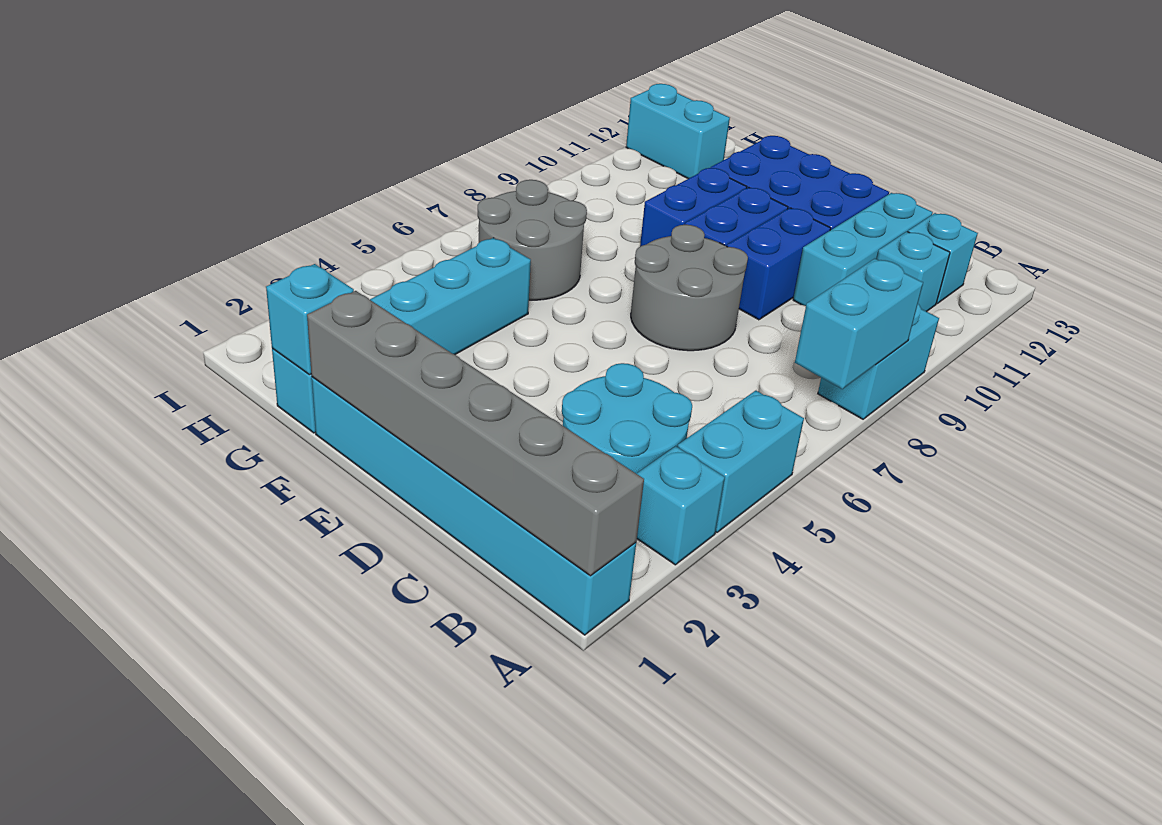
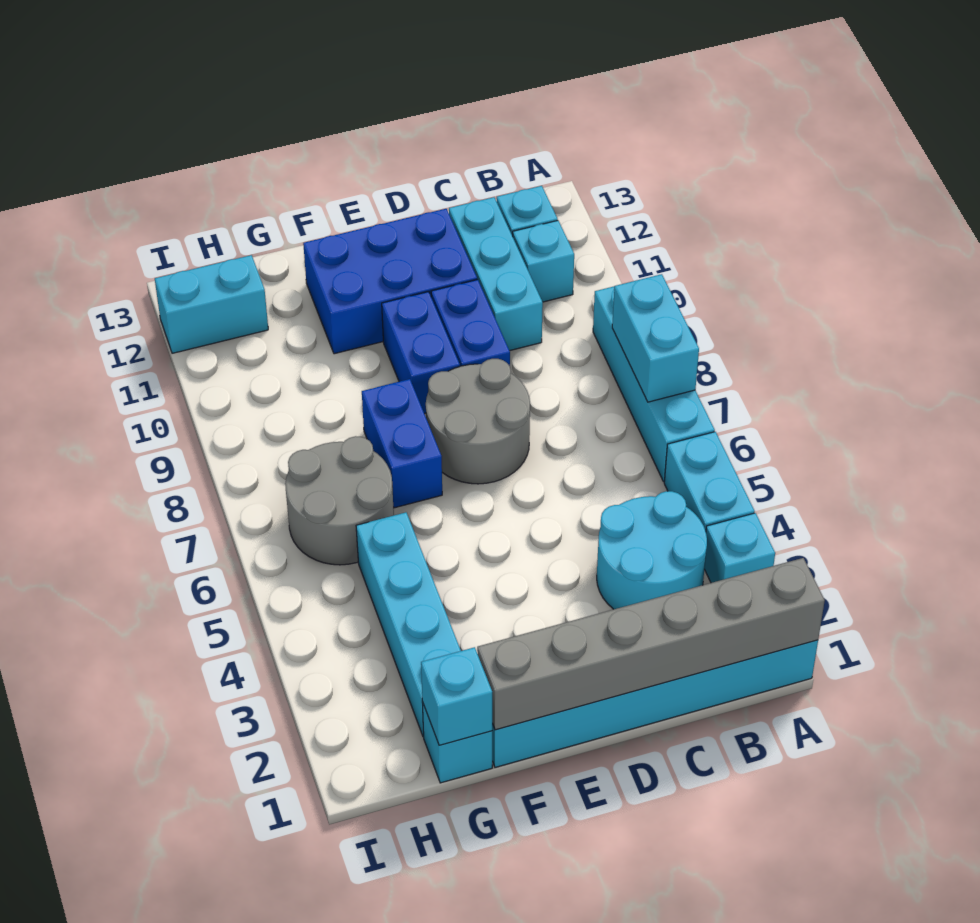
cyan brick A8:A9 level 1 -> cyan brick A6:A9 level 1
blue brick F9:F10 level 1 -> blue brick F7:F8 level 1

